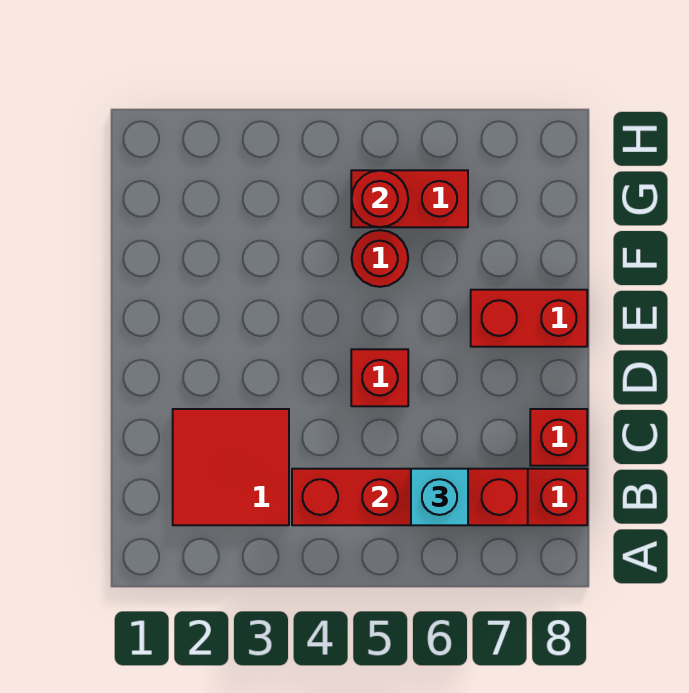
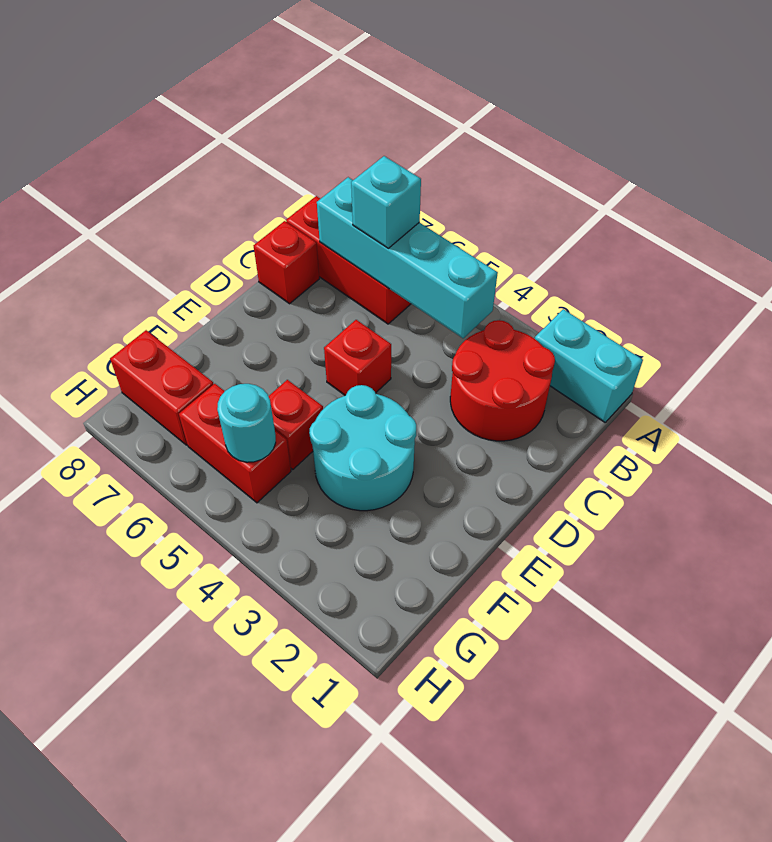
none -> cyan brick A1:A2 level 1
red tile B2:C3 level 1 -> red round brick B2:C3 level 1
red brick B4:B7 level 2 -> cyan brick B4:B7 level 2
none -> cyan round brick E3:F4 level 1
red brick E7:E8 level 1 -> red brick G7:G8 level 1
red round brick F5 level 1 -> red brick F5 level 1
red round brick G5 level 2 -> cyan round brick G5 level 2

